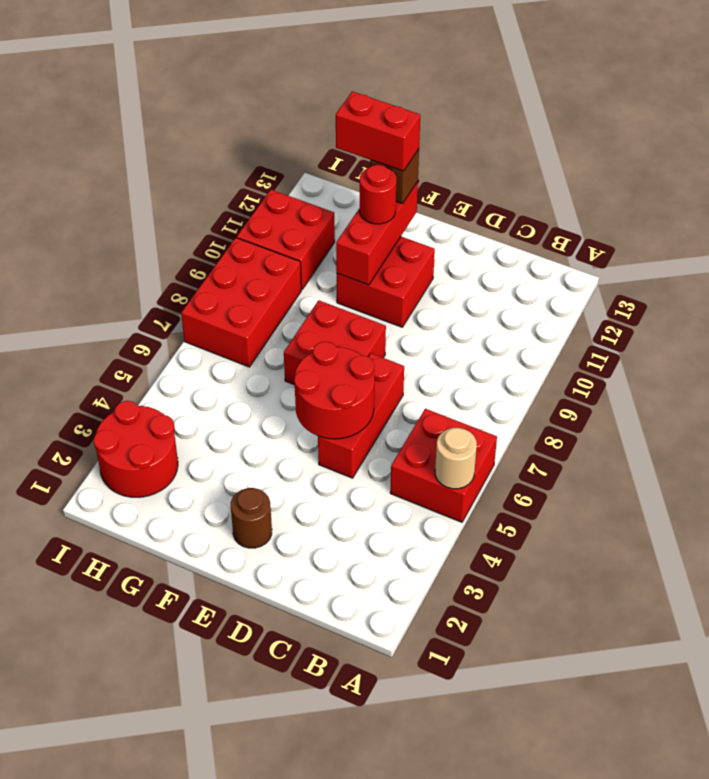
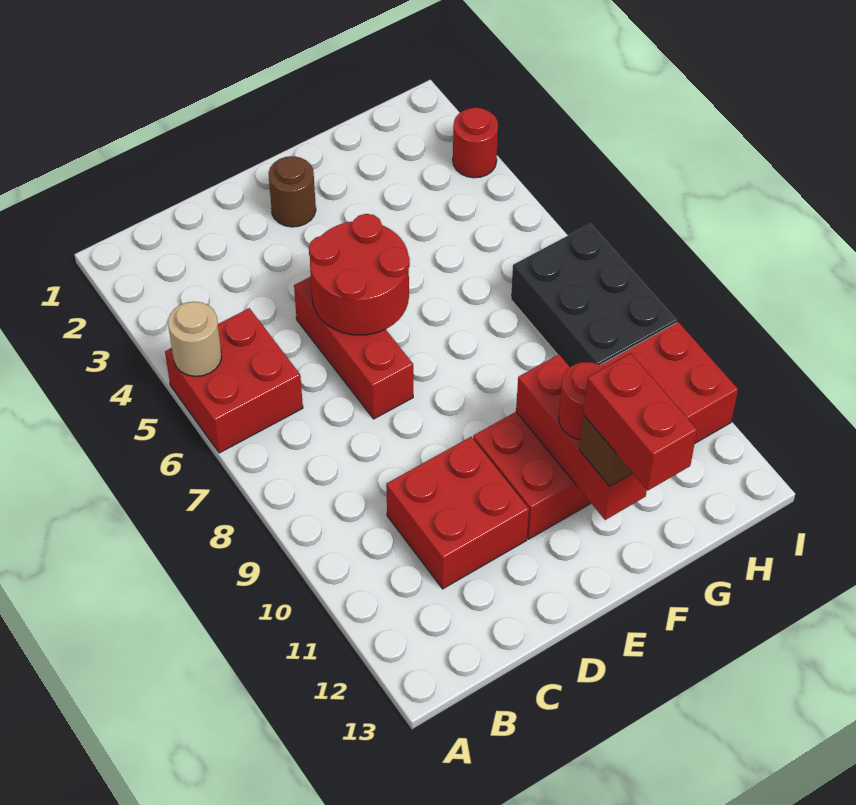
red brick E7:F8 level 1 -> red brick C10:D11 level 1
red brick F12:G12 level 4 -> red brick F12:F13 level 4
red round brick H2:I3 level 1 -> red round brick I3 level 1
red brick H7:I9 level 1 -> black brick H7:I9 level 1

